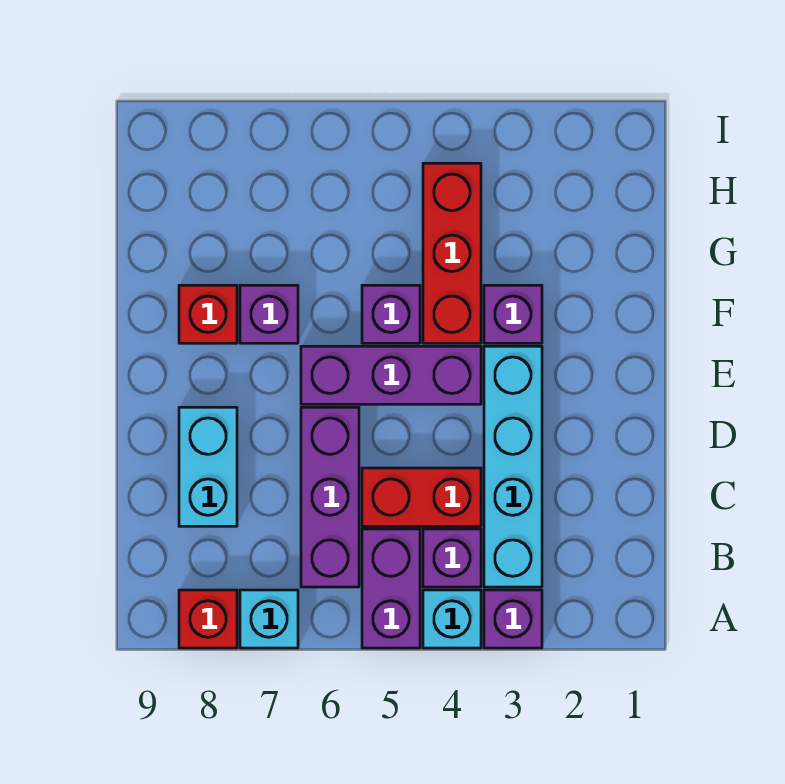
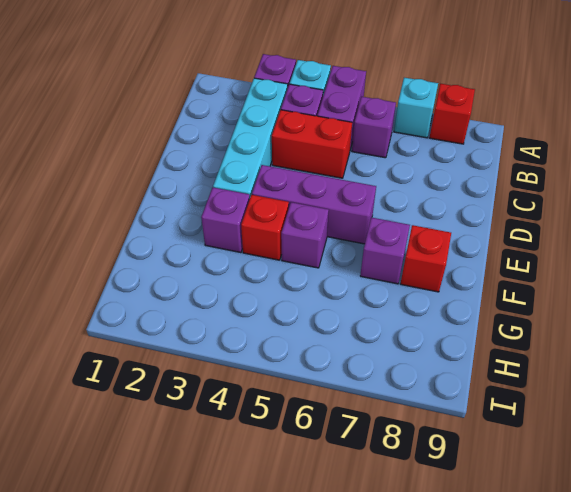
purple brick B6:D6 level 1 -> purple brick B6 level 1
cyan brick C8:D8 level 1 -> none
red brick F4:H4 level 1 -> red brick F4 level 1

